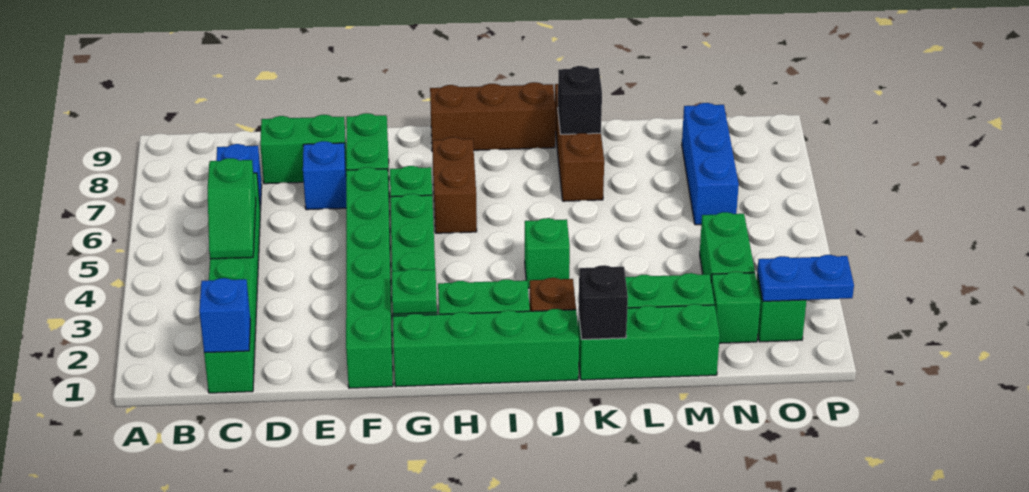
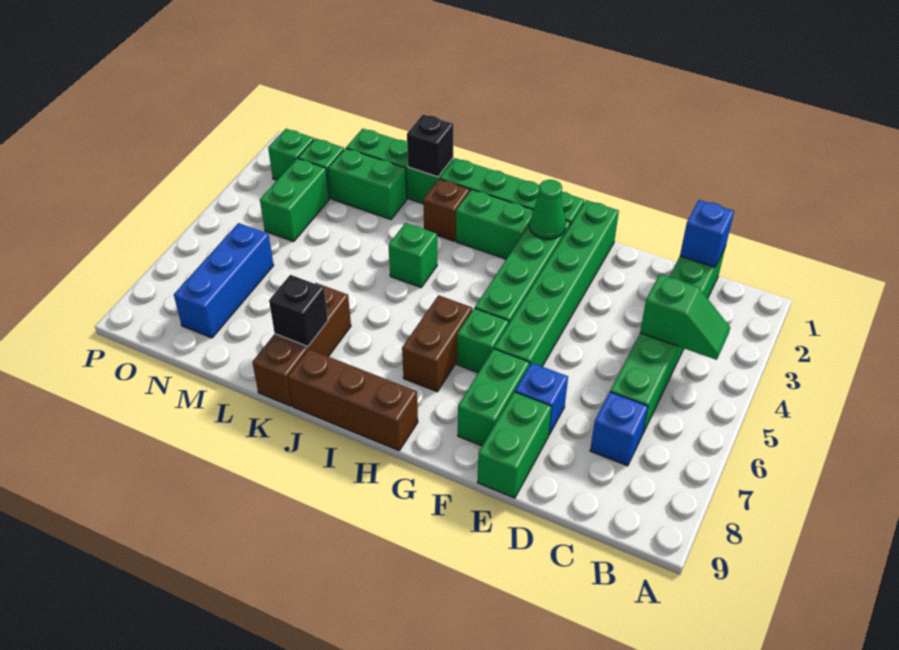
green slope C4:C5 level 2 top 5 -> green slope B4:C4 level 2 top C
green brick D8:E8 level 1 -> green brick E8:E9 level 1
green plate G2 level 2 -> green cone G2 level 2
blue plate O2:P2 level 2 -> none

